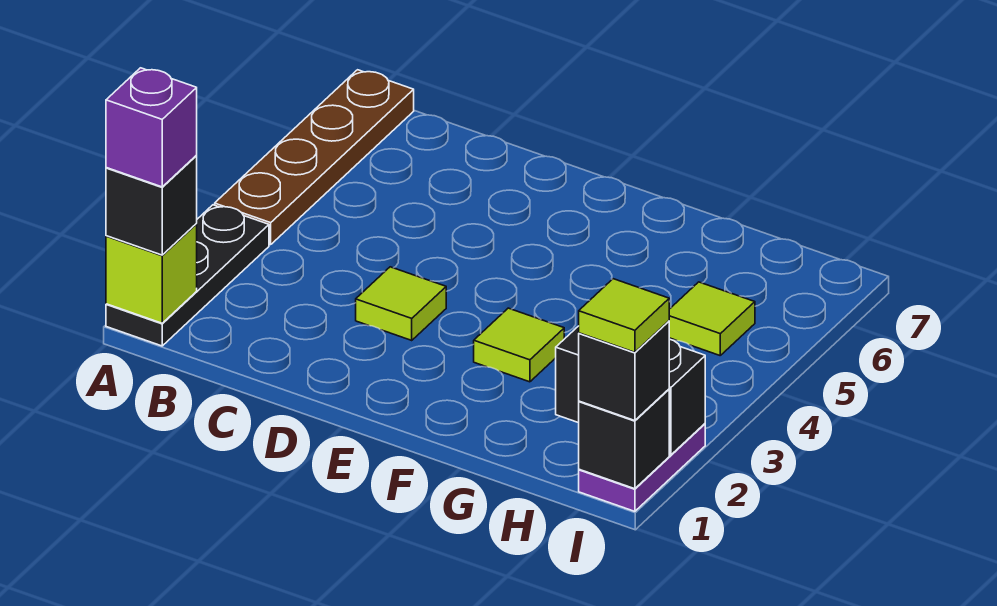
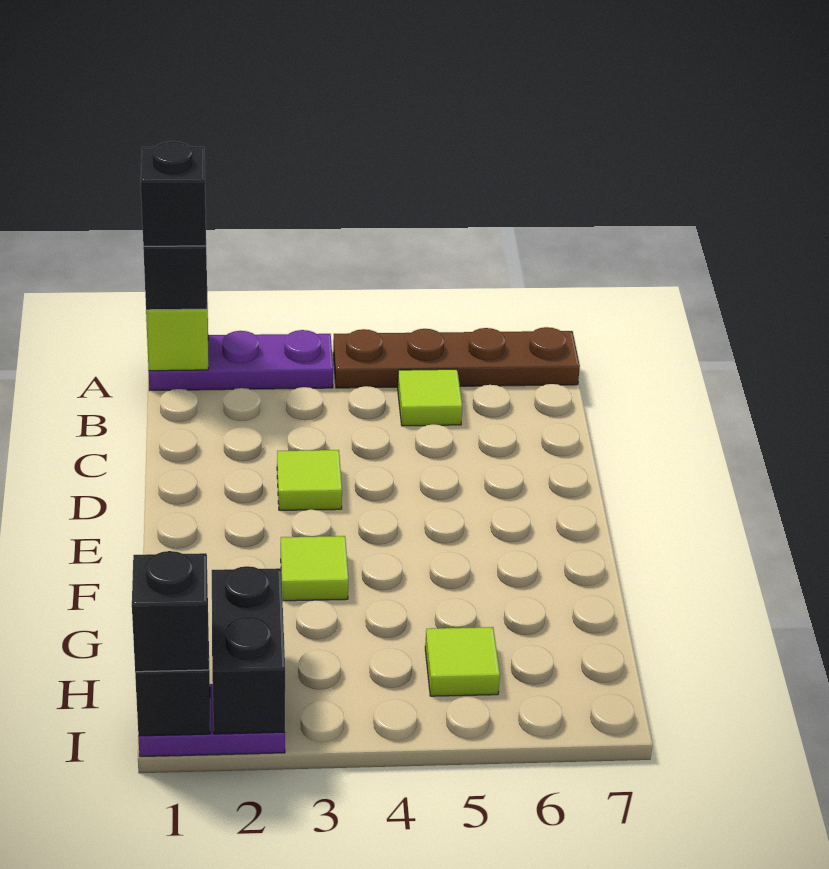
black plate A1:A3 level 1 -> purple plate A1:A3 level 1
purple brick A1 level 4 -> black brick A1 level 4
lime tile I1 level 4 -> lime tile B5 level 1

